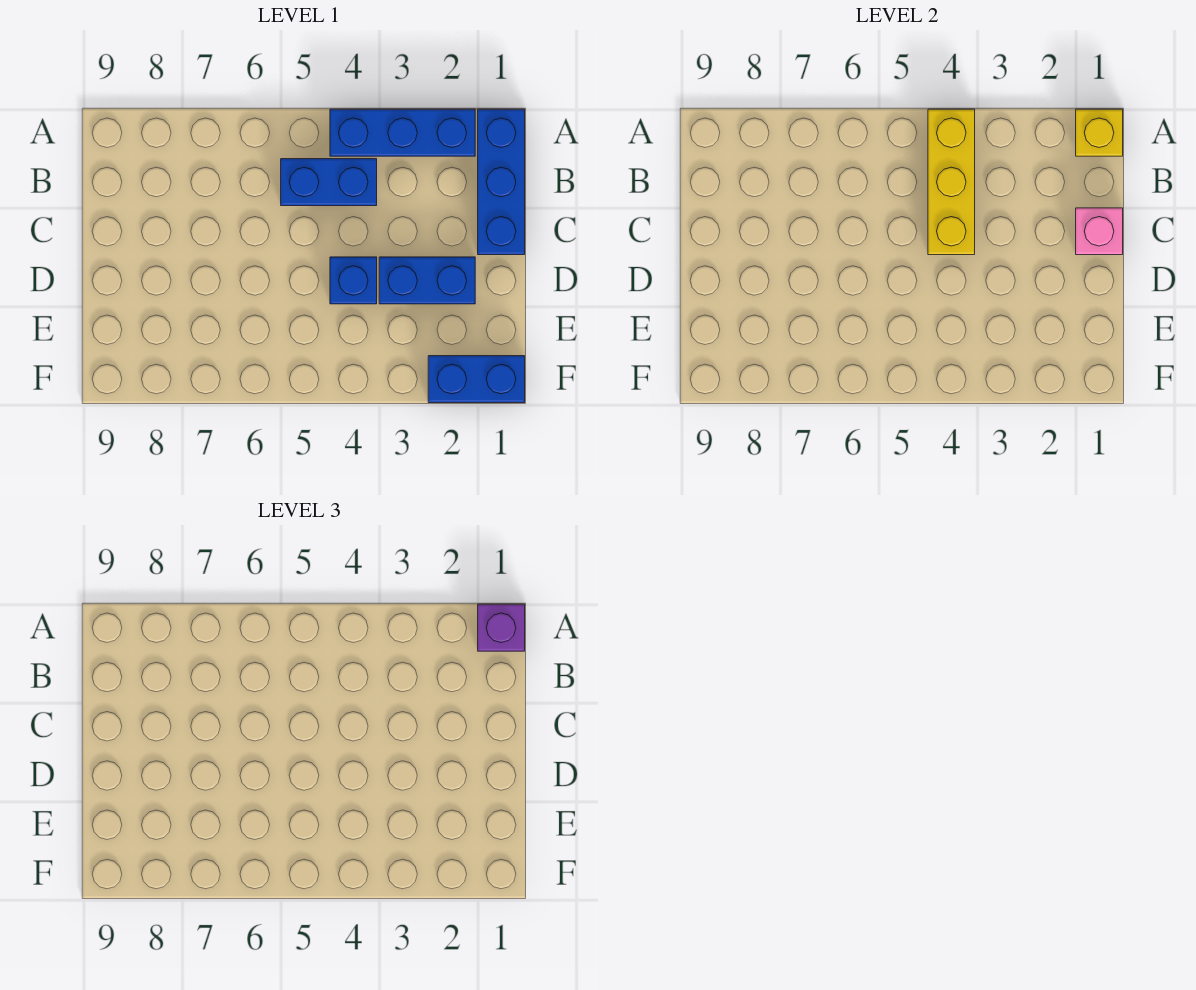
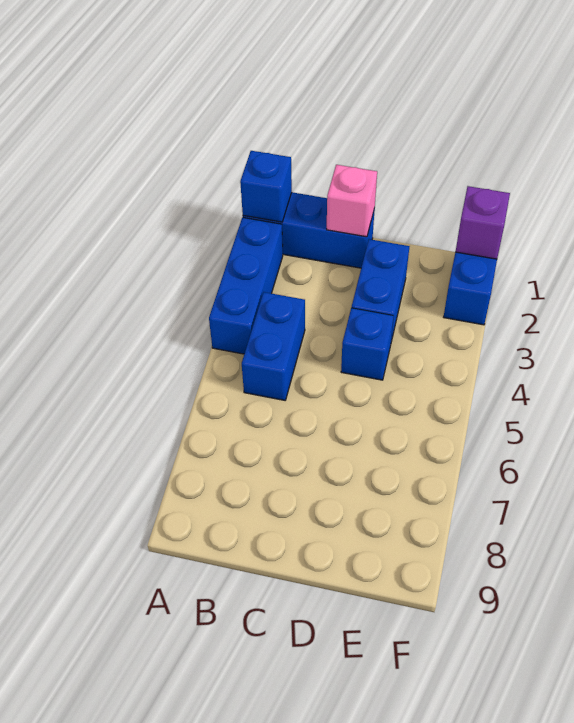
yellow brick A1 level 2 -> blue brick A1 level 2
purple brick A1 level 3 -> purple brick F1 level 2
yellow brick A4:C4 level 2 -> none

